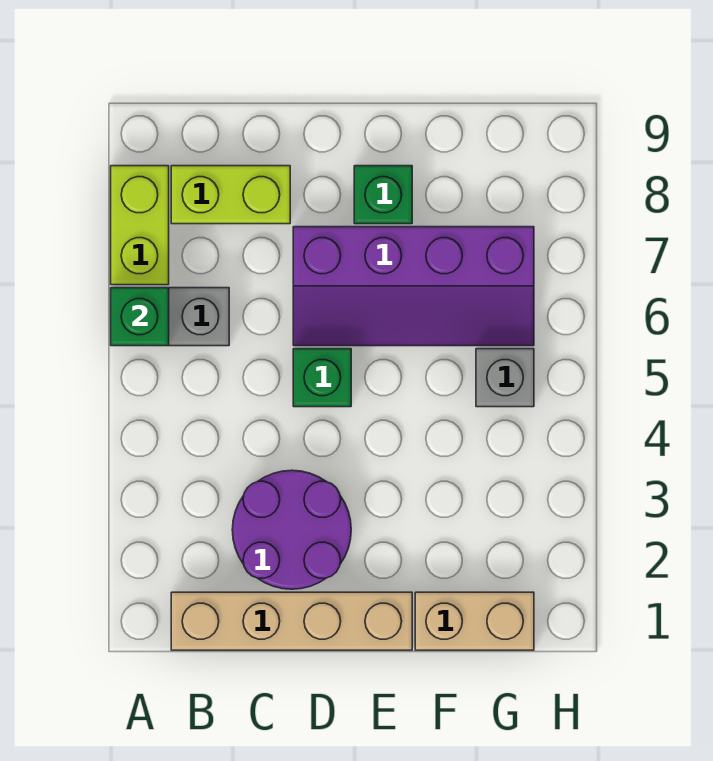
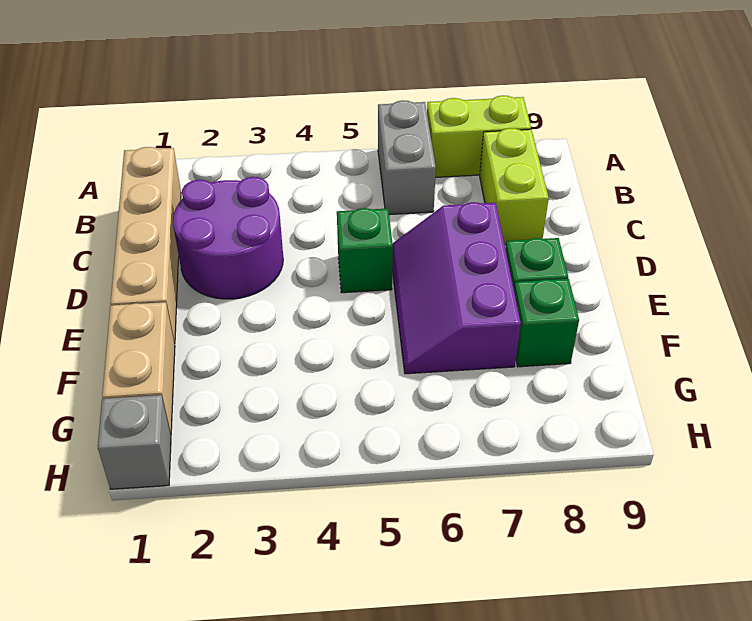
green brick A6 level 2 -> green brick F8 level 1
purple slope D6:G7 level 1 top 7 -> purple slope D6:F7 level 1 top 7
grey brick G5 level 1 -> grey brick H1 level 1

